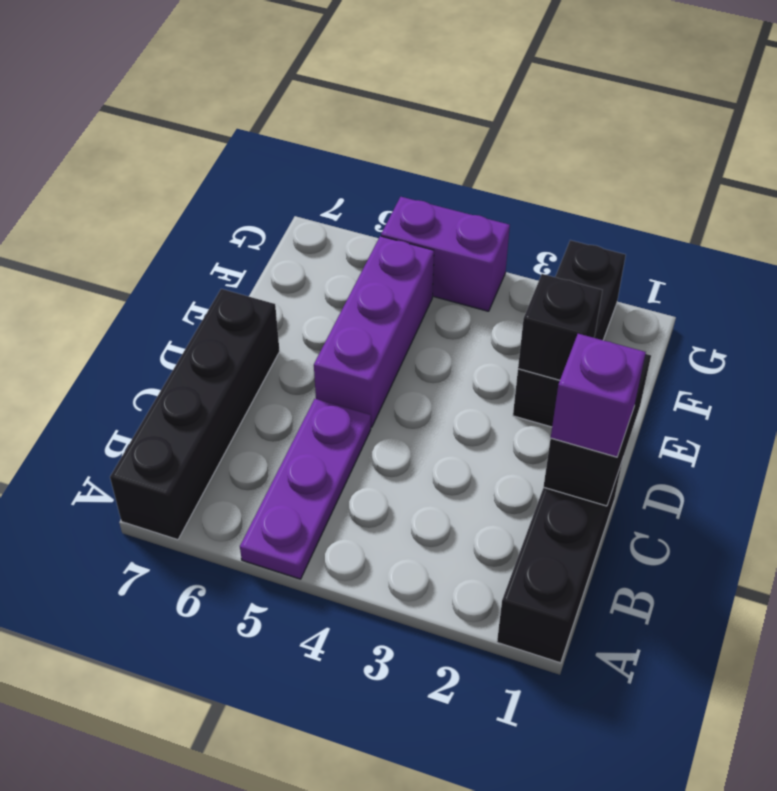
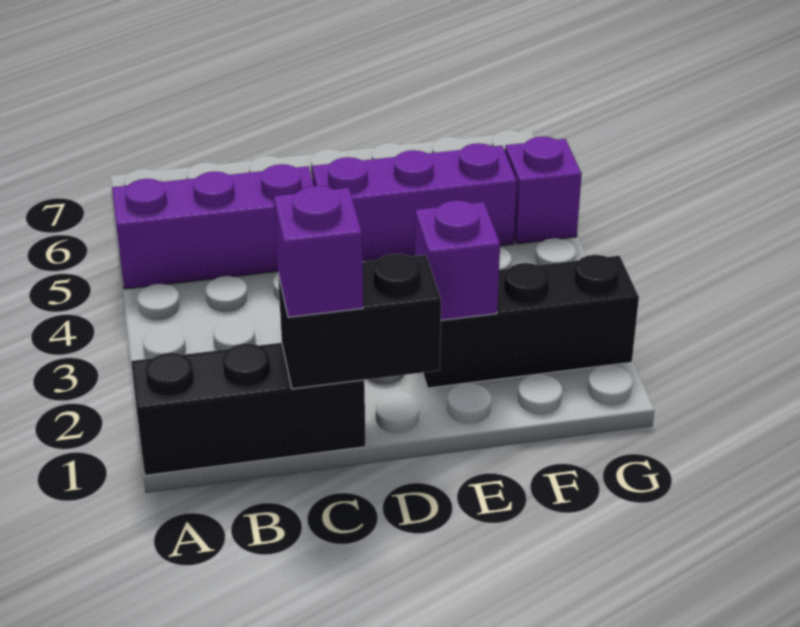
purple plate A5:C5 level 1 -> purple brick A5:C5 level 1
black brick A7:D7 level 1 -> none
black brick E2 level 2 -> purple brick E2 level 2
purple brick G4:G5 level 1 -> purple brick G5 level 1

